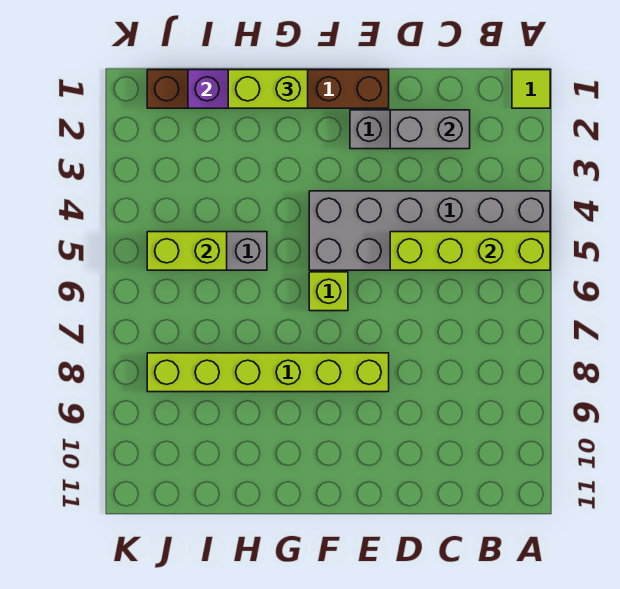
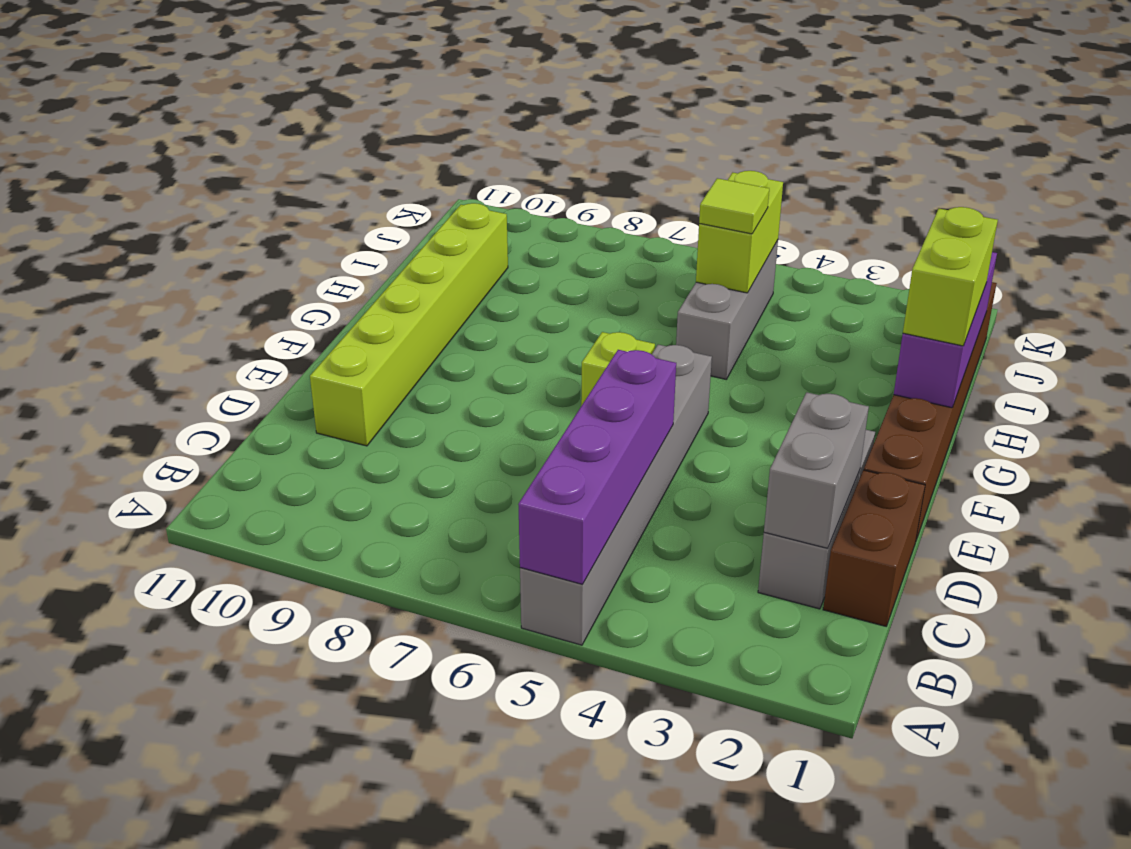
lime tile A1 level 1 -> lime tile I5 level 3
grey brick A4:F5 level 1 -> grey brick A5:F5 level 1
lime brick A5:D5 level 2 -> purple brick A5:D5 level 2
none -> brown brick C1:D1 level 1
lime brick E8:J8 level 1 -> lime brick D10:I10 level 1

